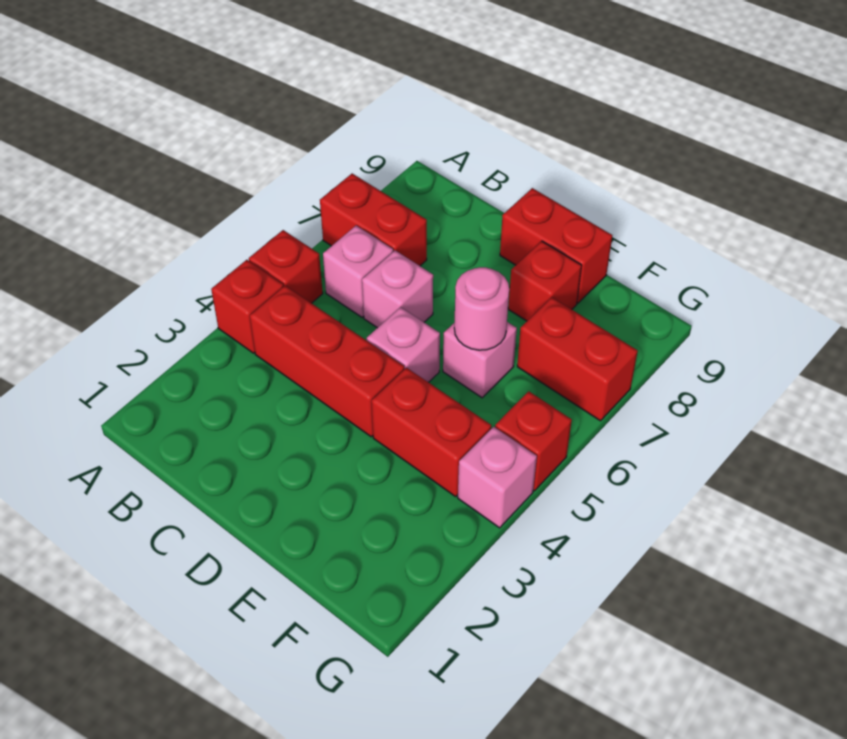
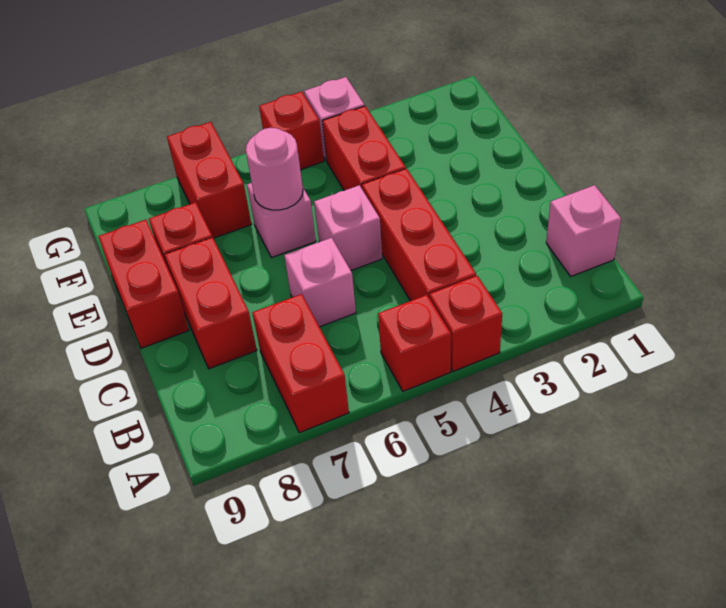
pink brick B6 level 1 -> pink brick B1 level 1
none -> red brick C8:D8 level 1

